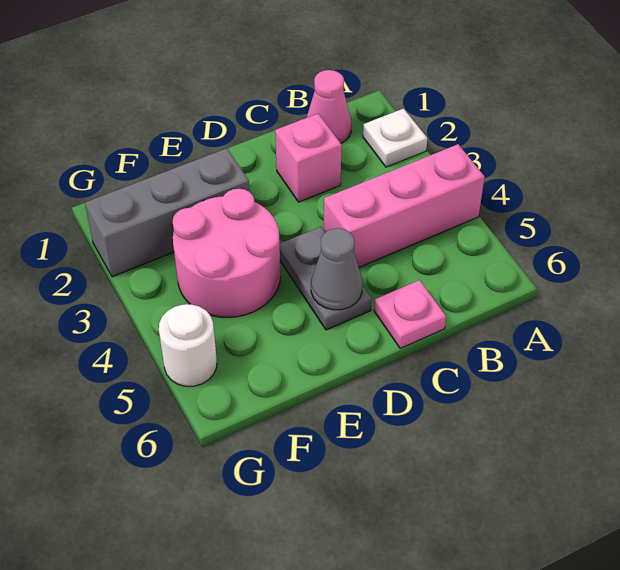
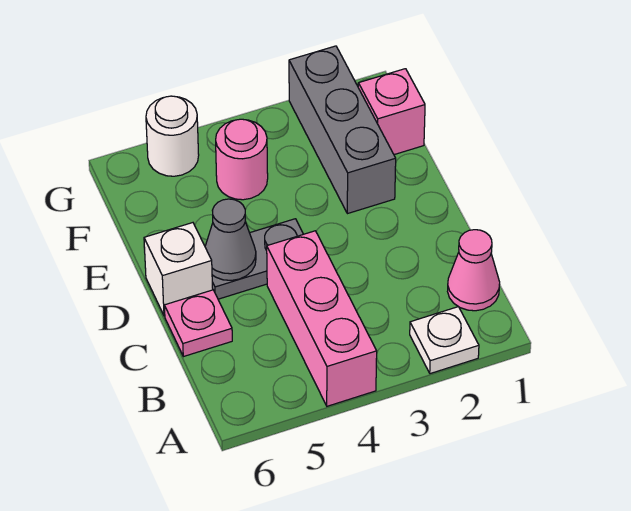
pink brick C2 level 1 -> pink brick F1 level 1
none -> white brick D6 level 1
pink round brick E3:F4 level 1 -> pink round brick F4 level 1

